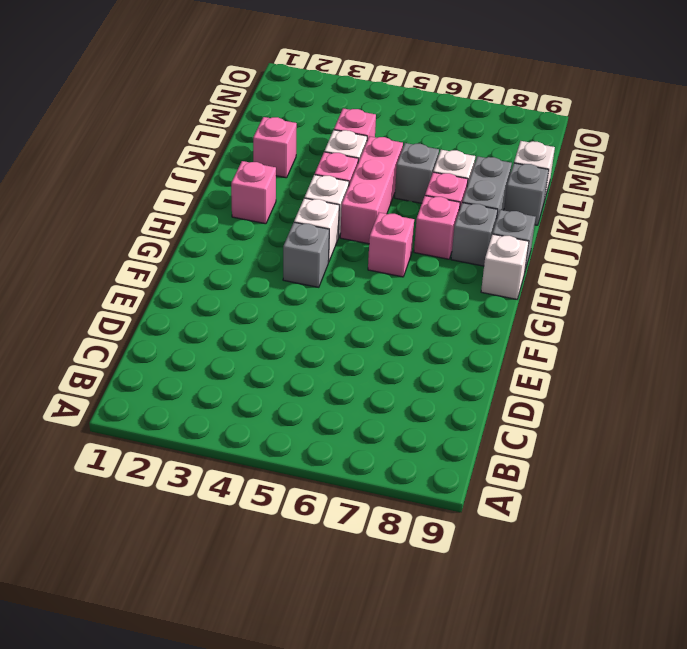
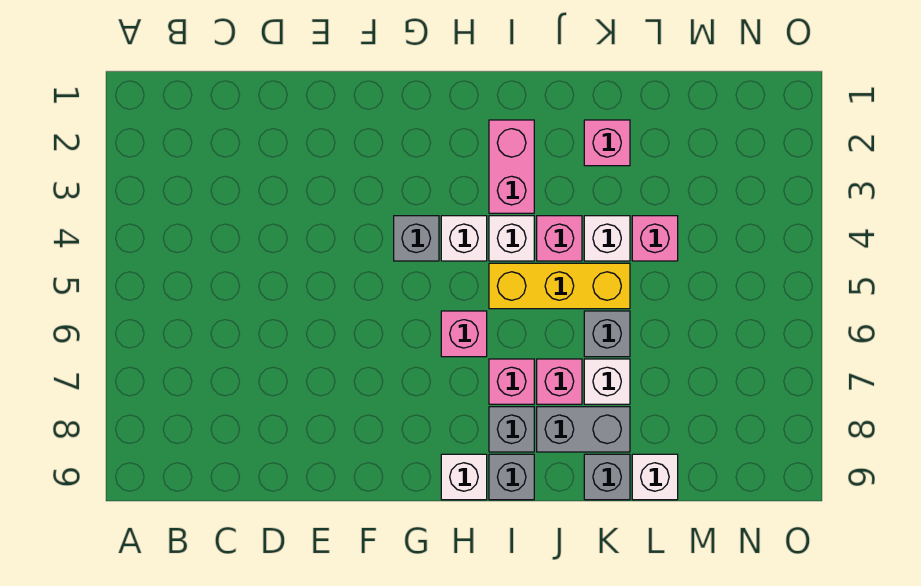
pink brick I2 level 1 -> pink brick I2:I3 level 1
pink brick I5:K5 level 1 -> yellow brick I5:K5 level 1

